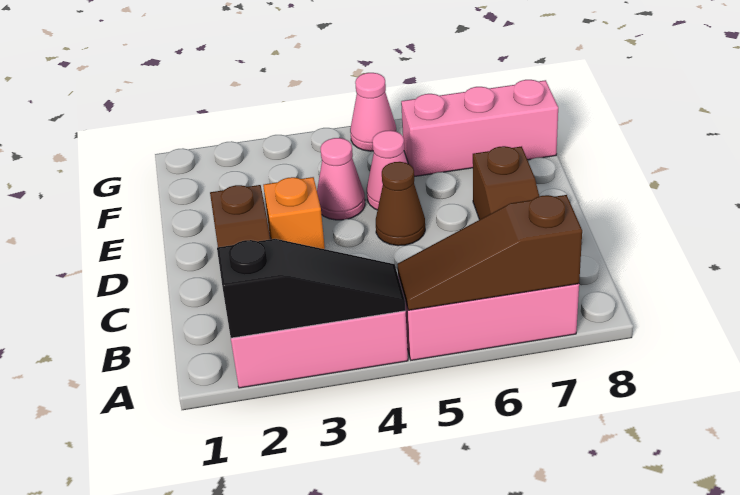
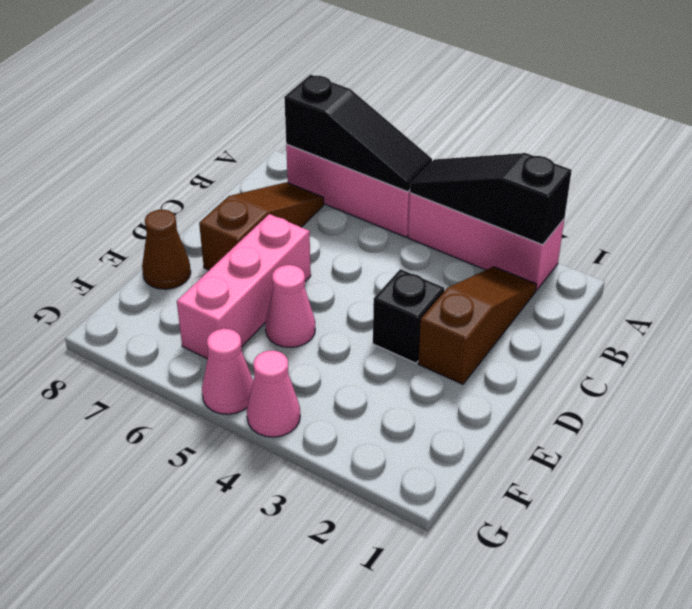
brown slope A5:A7 level 2 top 7 -> black slope A5:A7 level 2 top 7
orange brick D3 level 1 -> black brick D3 level 1
brown cone D5 level 1 -> brown cone E8 level 1
pink cone E4 level 1 -> pink cone G4 level 1
pink brick F6:F8 level 1 -> pink brick D6:F6 level 1

